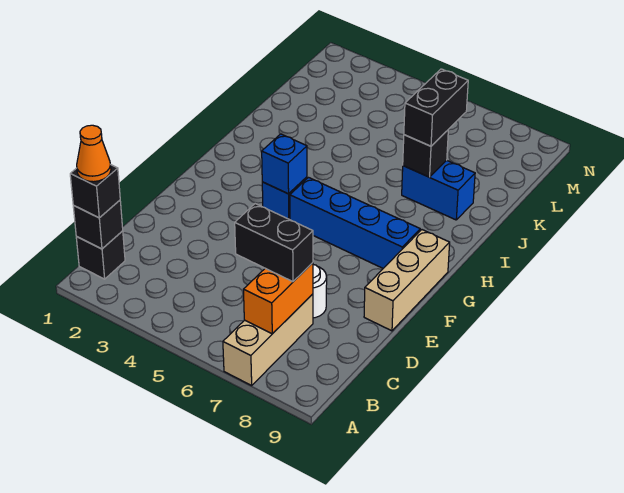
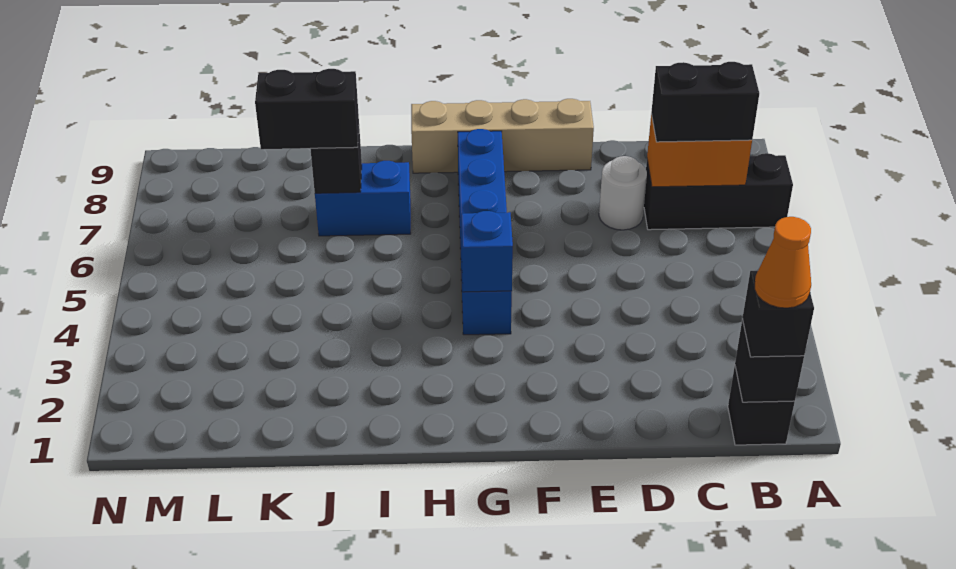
tan brick A7:C7 level 1 -> black brick A7:C7 level 1
black brick C6:C7 level 3 -> black brick B7:C7 level 3
tan brick E9:G9 level 1 -> tan brick E9:H9 level 1
blue brick J7:J8 level 1 -> blue brick I7:J7 level 1

